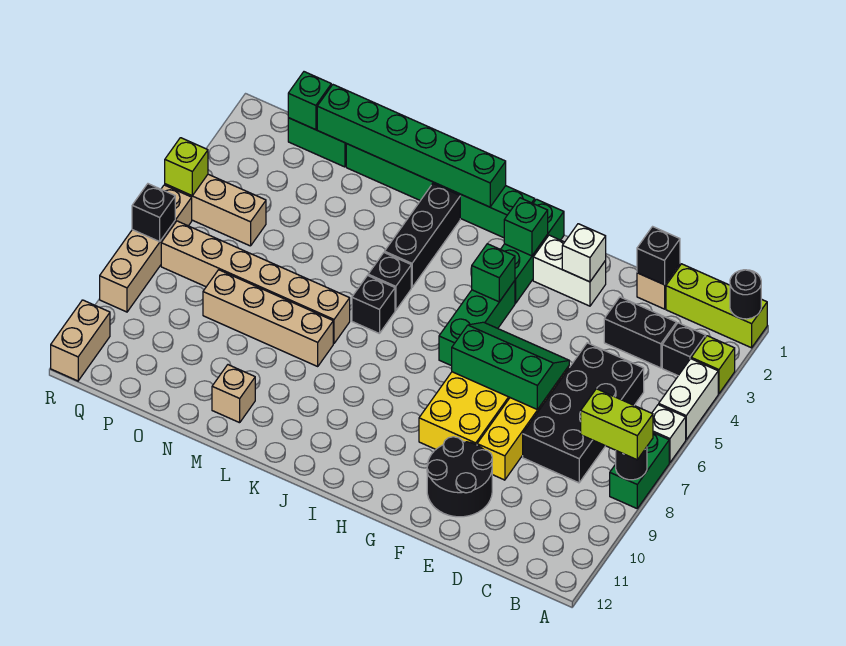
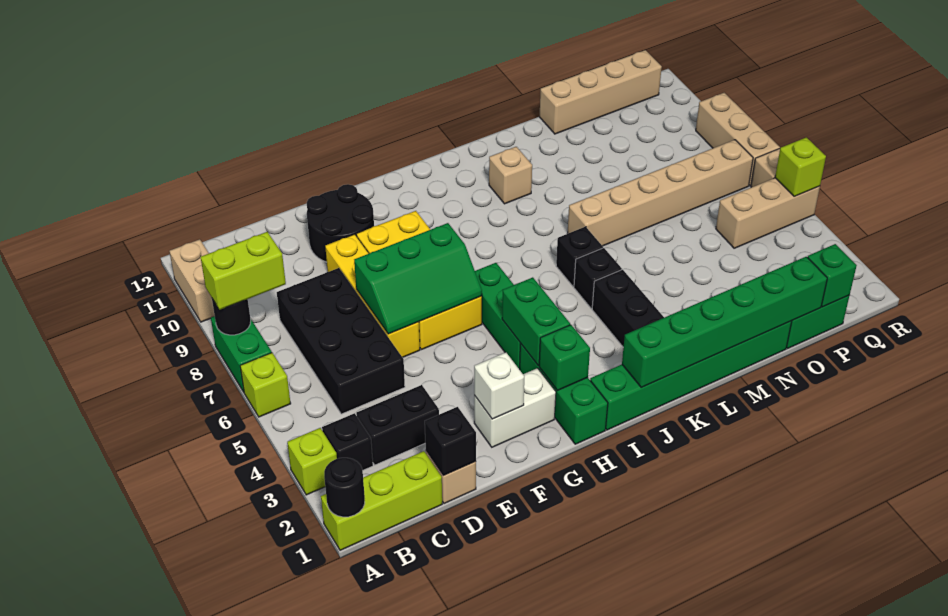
white brick A4:A5 level 1 -> none
white brick A6 level 1 -> lime brick A6 level 1
green brick H4 level 2 -> green brick H3:H4 level 2
tan brick L8:O8 level 1 -> tan brick N12:Q12 level 1
tan brick M11 level 1 -> tan brick K10 level 1
black brick R7 level 2 -> none
tan brick R11:R12 level 1 -> tan brick A10:A11 level 1

